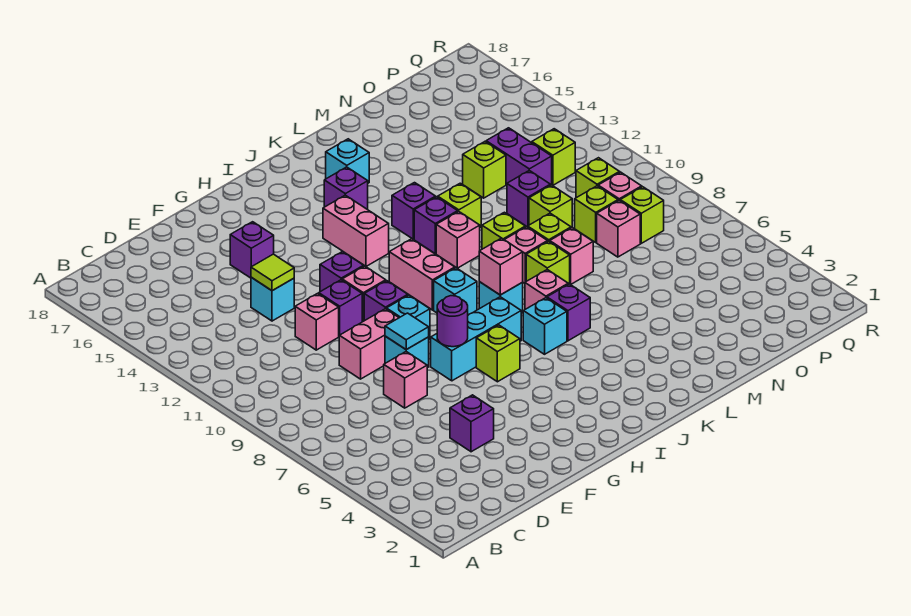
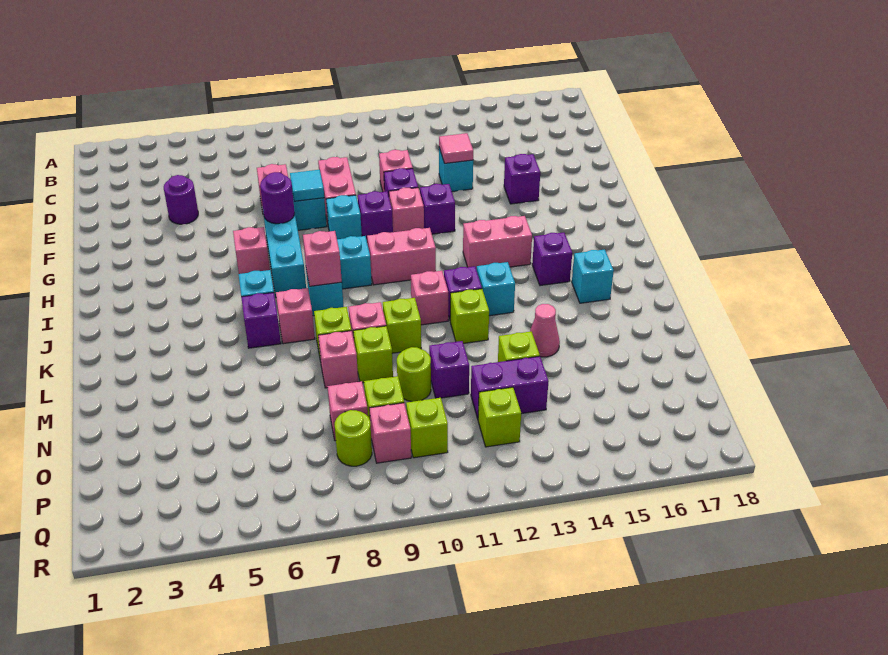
purple brick E4 level 1 -> purple round brick E4 level 1
lime tile E13 level 2 -> pink tile E13 level 2
lime brick H6 level 1 -> pink brick H6 level 1
purple brick K13 level 1 -> cyan brick K13 level 1
none -> pink cone M14 level 1
lime brick N10 level 1 -> lime round brick N10 level 1
lime brick P8 level 1 -> lime round brick P8 level 1

